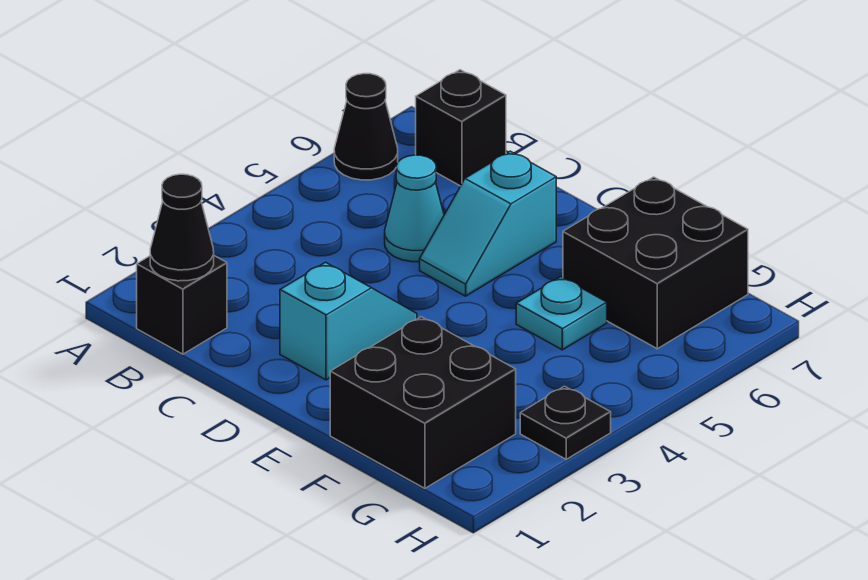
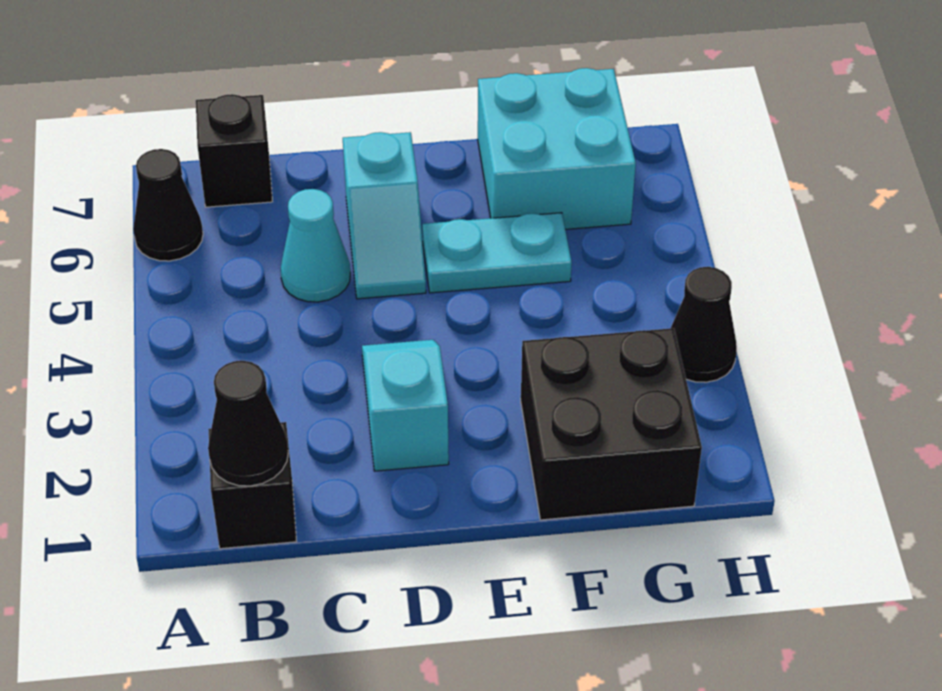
cyan plate F5 level 1 -> cyan plate E5:F5 level 1
black brick F6:G7 level 1 -> cyan brick F6:G7 level 1
black plate H3 level 1 -> black cone H3 level 1

